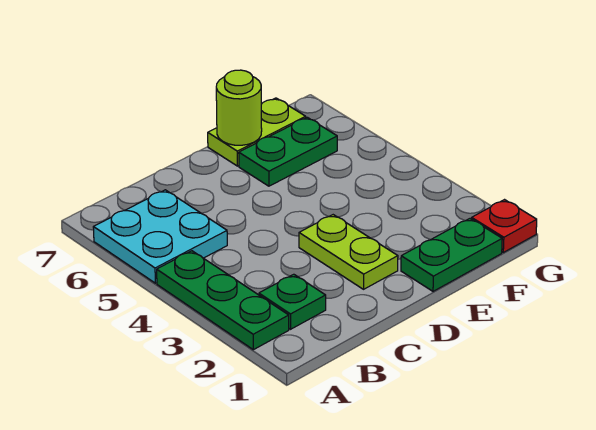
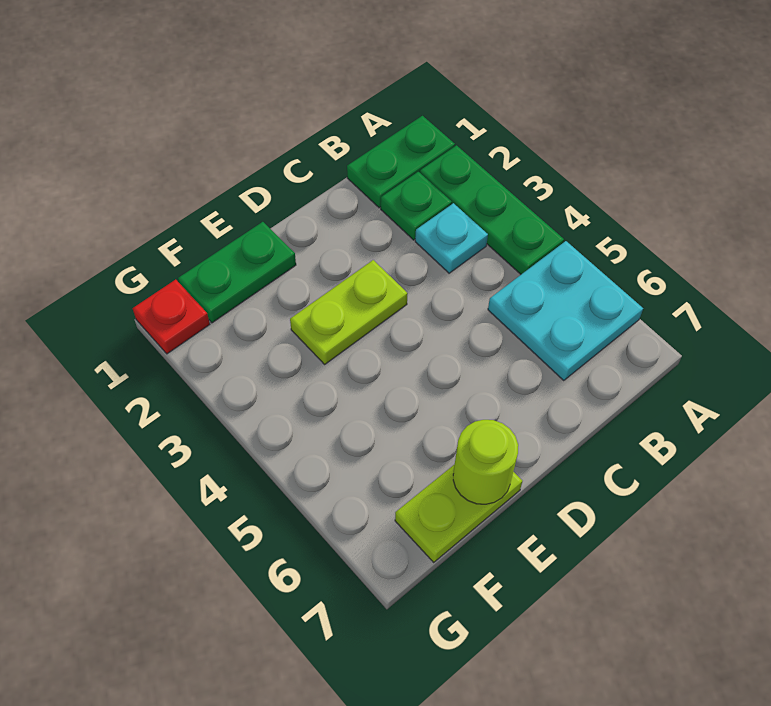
none -> cyan plate B3 level 1
lime plate D2:D3 level 1 -> lime plate D3:E3 level 1
green plate E6:F6 level 1 -> green plate A1:B1 level 1

